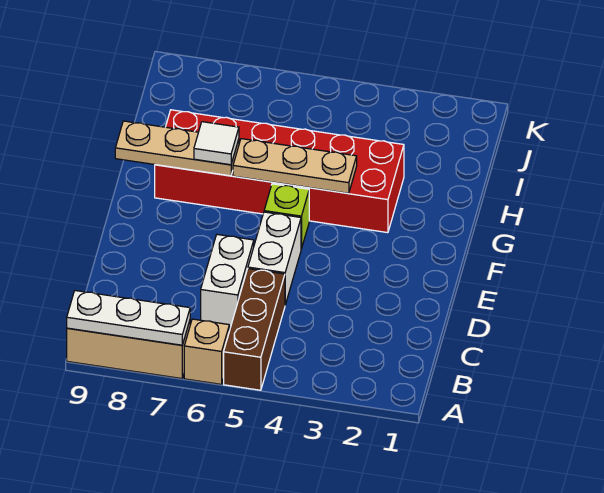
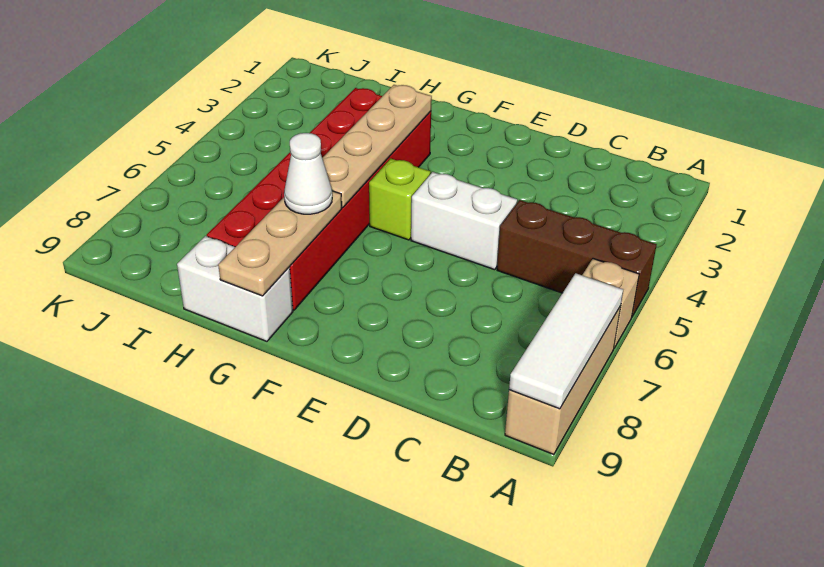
white plate A7:A9 level 2 -> white tile A7:A9 level 2
white brick C6:D6 level 1 -> white brick G9:H9 level 1
tan plate G4:G6 level 2 -> tan plate G3:G6 level 2
white tile G7 level 3 -> white cone G7 level 3

